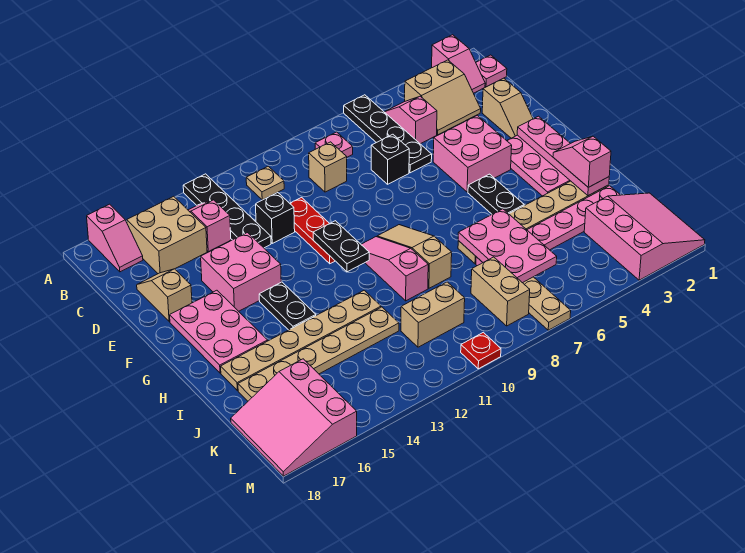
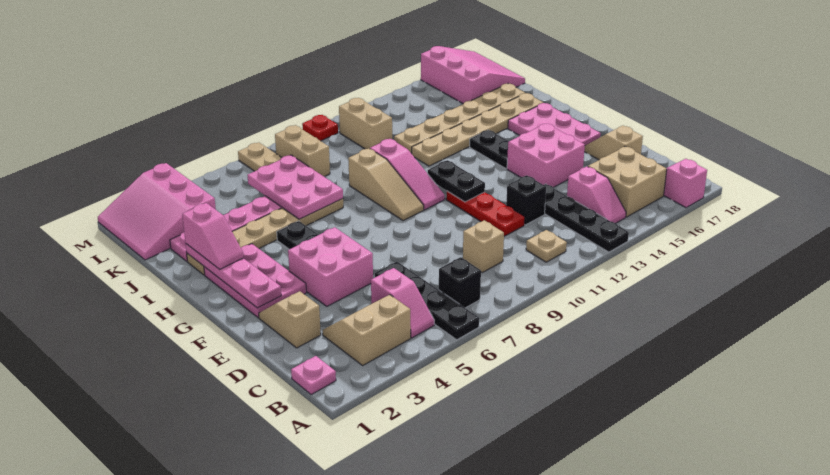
pink slope A2:B2 level 1 top A -> none
pink plate B8 level 1 -> none
black brick D7 level 1 -> black brick B7 level 1
tan slope D17:E17 level 1 top E -> tan slope D17:E17 level 1 top D
tan brick K10:K11 level 1 -> tan brick K11:L11 level 1

